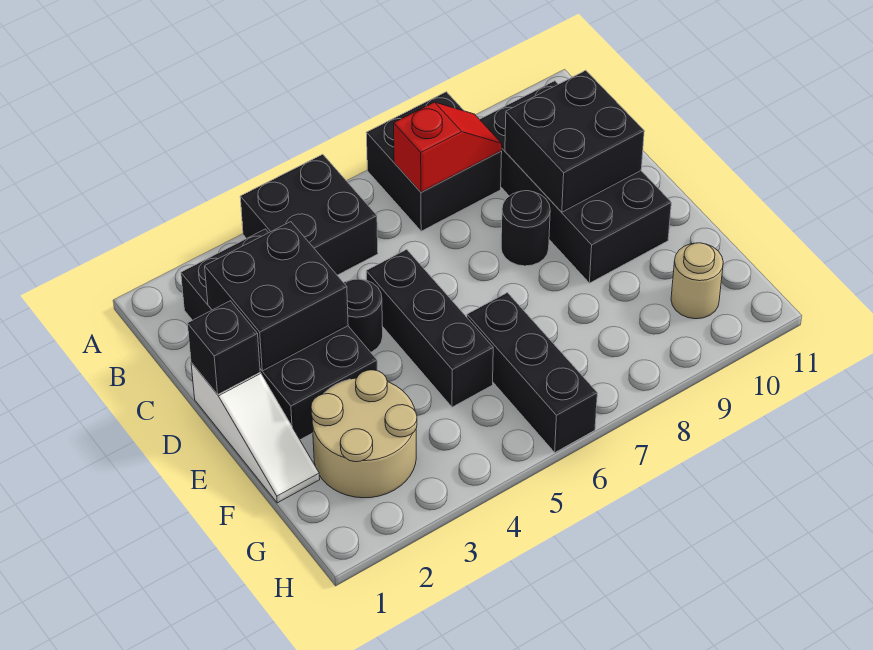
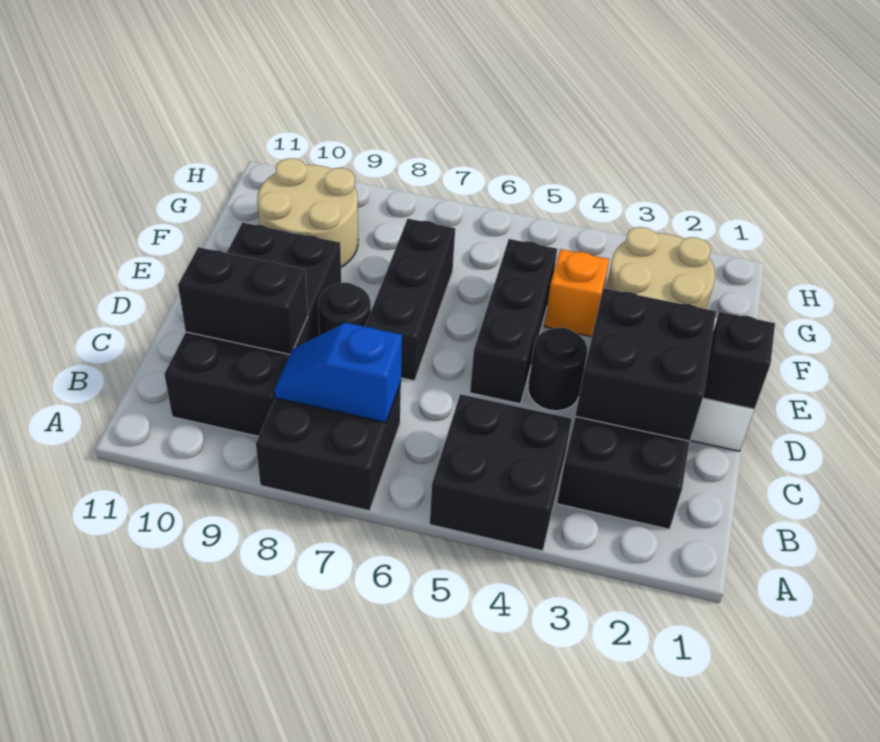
red slope B7:B8 level 2 top 7 -> blue slope B7:B8 level 2 top 7
black brick C9:D10 level 2 -> black brick C9:C10 level 2
none -> orange brick F4 level 1
black brick F6:H6 level 1 -> black brick D7:F7 level 1
tan round brick G10 level 1 -> tan round brick F9:G10 level 1

